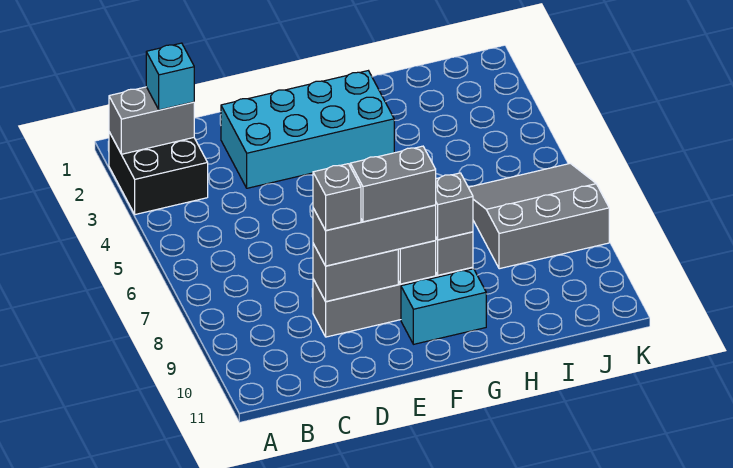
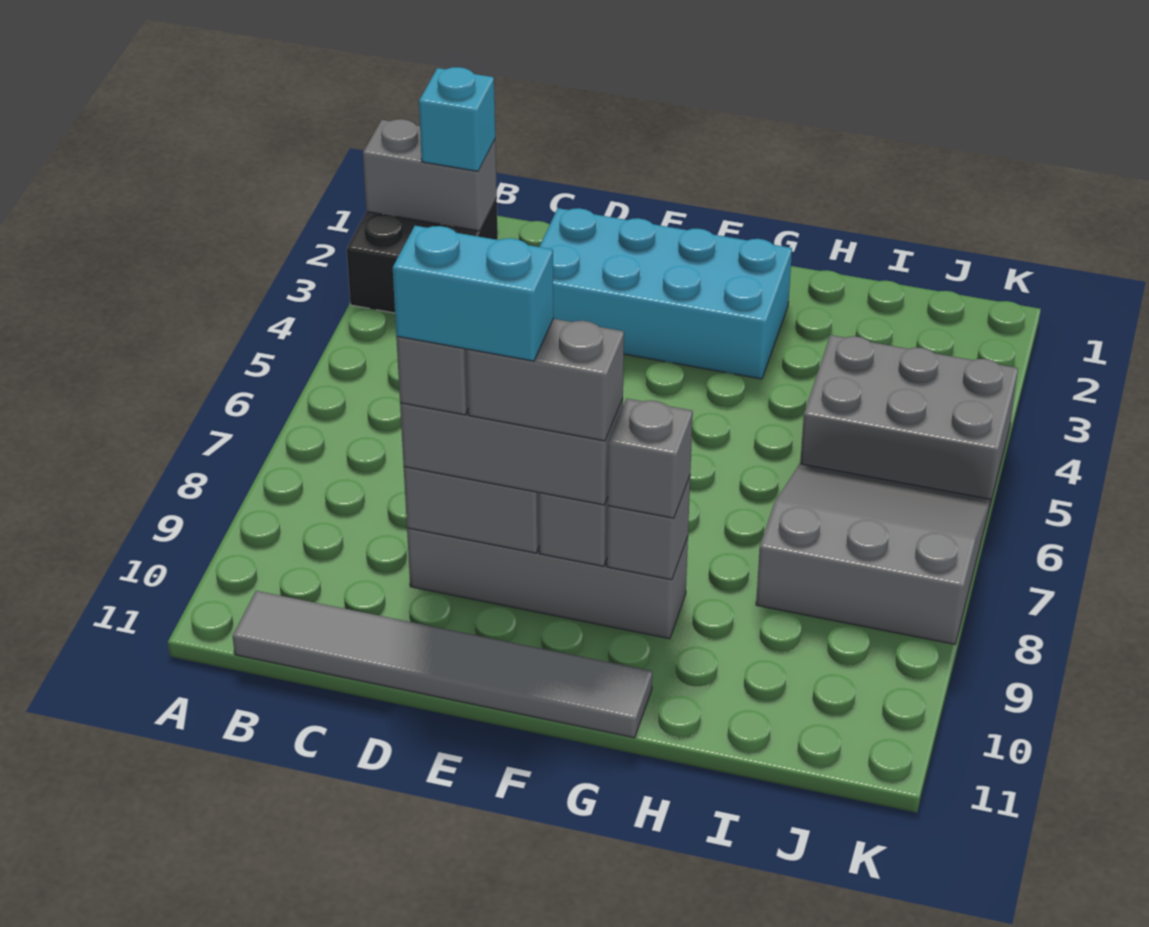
none -> grey tile B11:G11 level 1
cyan brick F10:G10 level 1 -> cyan brick D9:E9 level 5
none -> grey brick I4:K5 level 1

